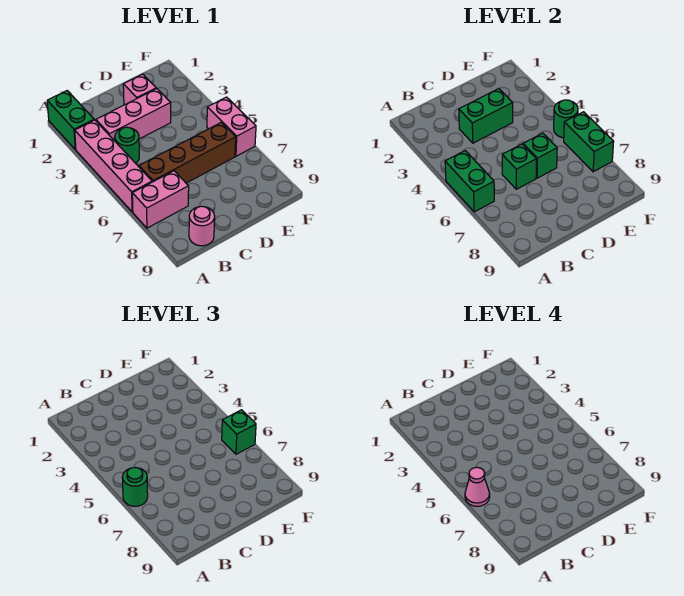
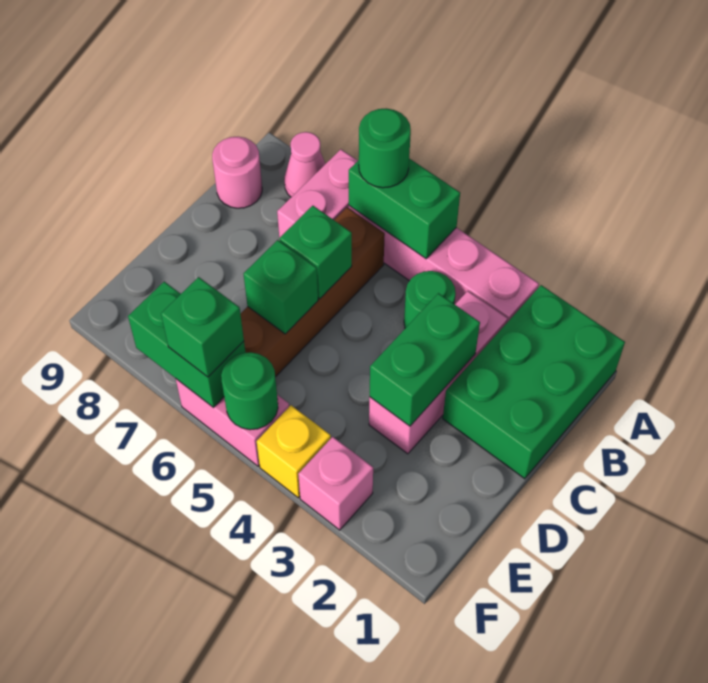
green brick A1:A2 level 1 -> green brick A1:C2 level 1
pink cone A6 level 4 -> pink cone A8 level 1
pink brick D2 level 1 -> pink brick F3 level 1
none -> yellow brick F4 level 1

